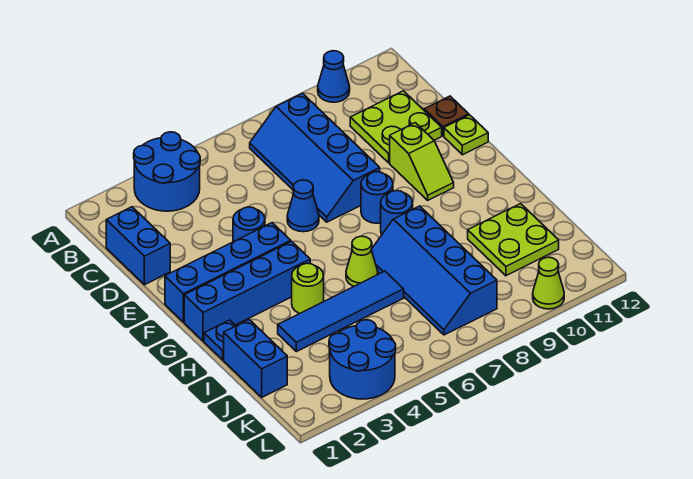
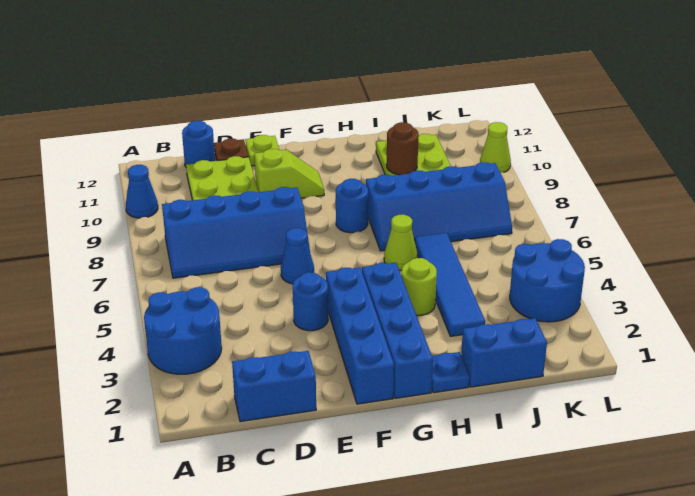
blue round brick F8 level 1 -> blue round brick C12 level 1
none -> brown round brick I10 level 2

